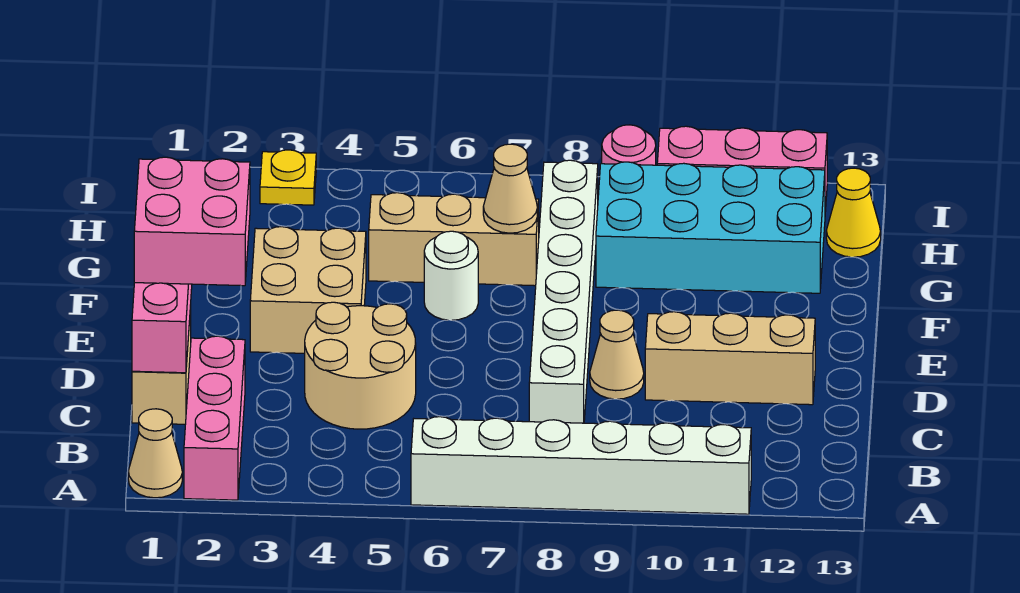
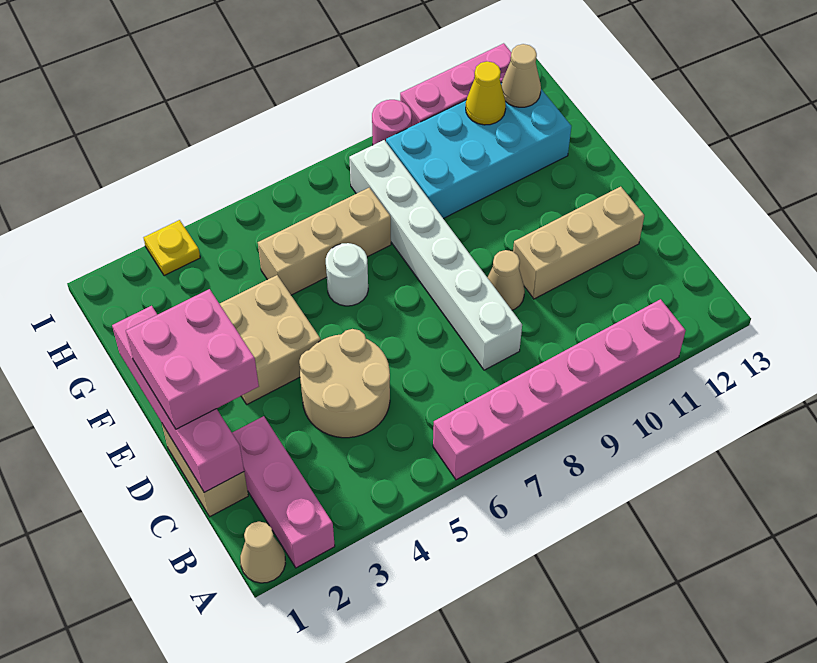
white brick A6:A11 level 1 -> pink brick A6:A11 level 1
tan cone G7 level 2 -> tan cone H12 level 2
yellow cone H13 level 1 -> yellow cone H11 level 2

